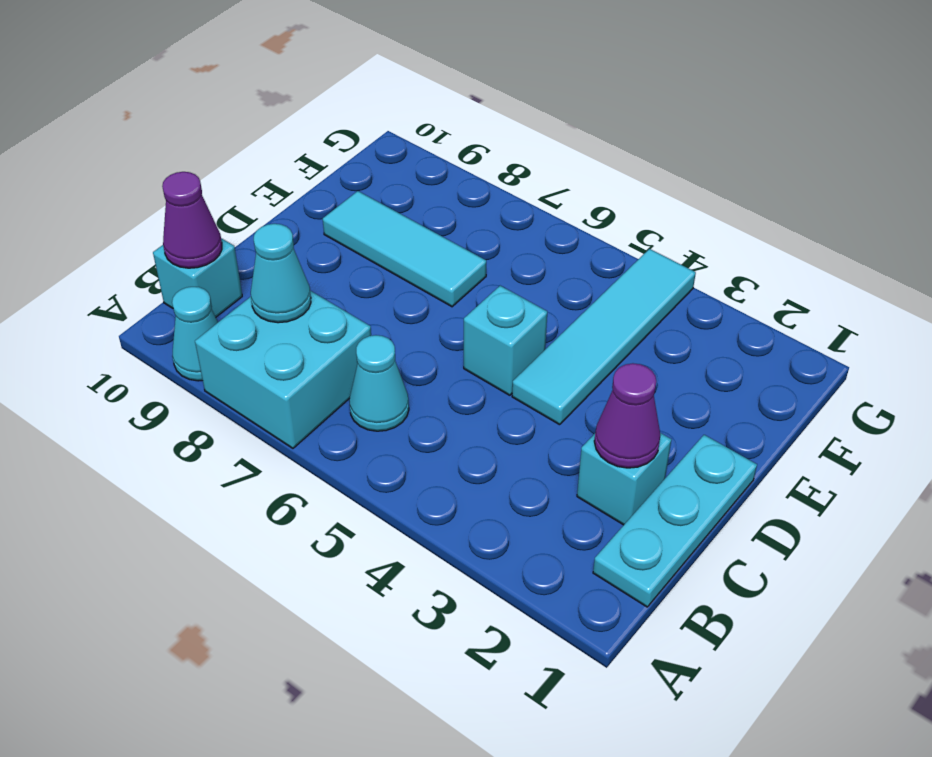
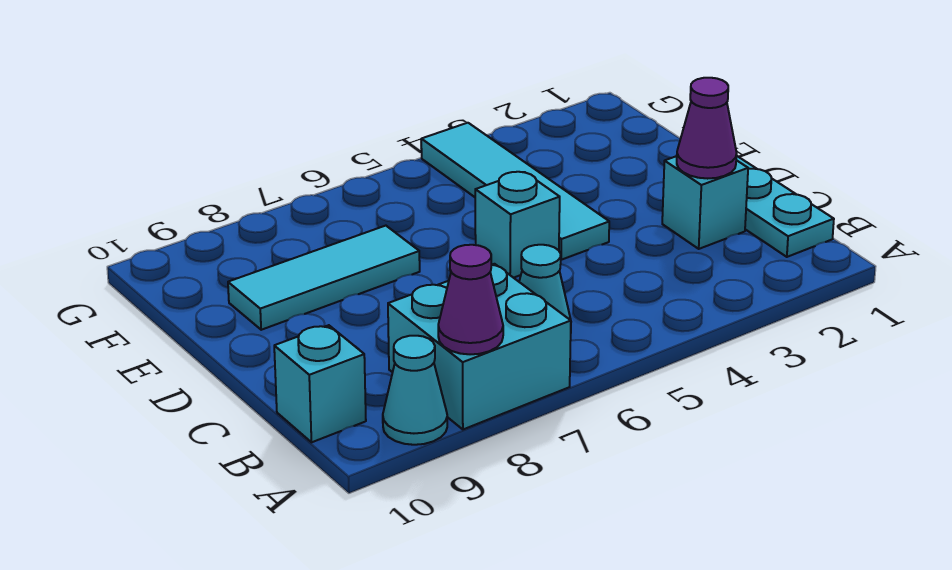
cyan cone B8 level 2 -> none
purple cone B10 level 2 -> purple cone A8 level 2

